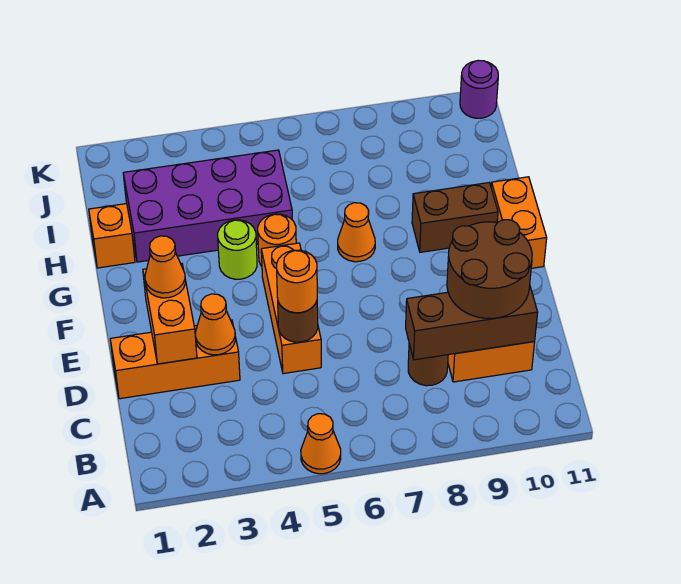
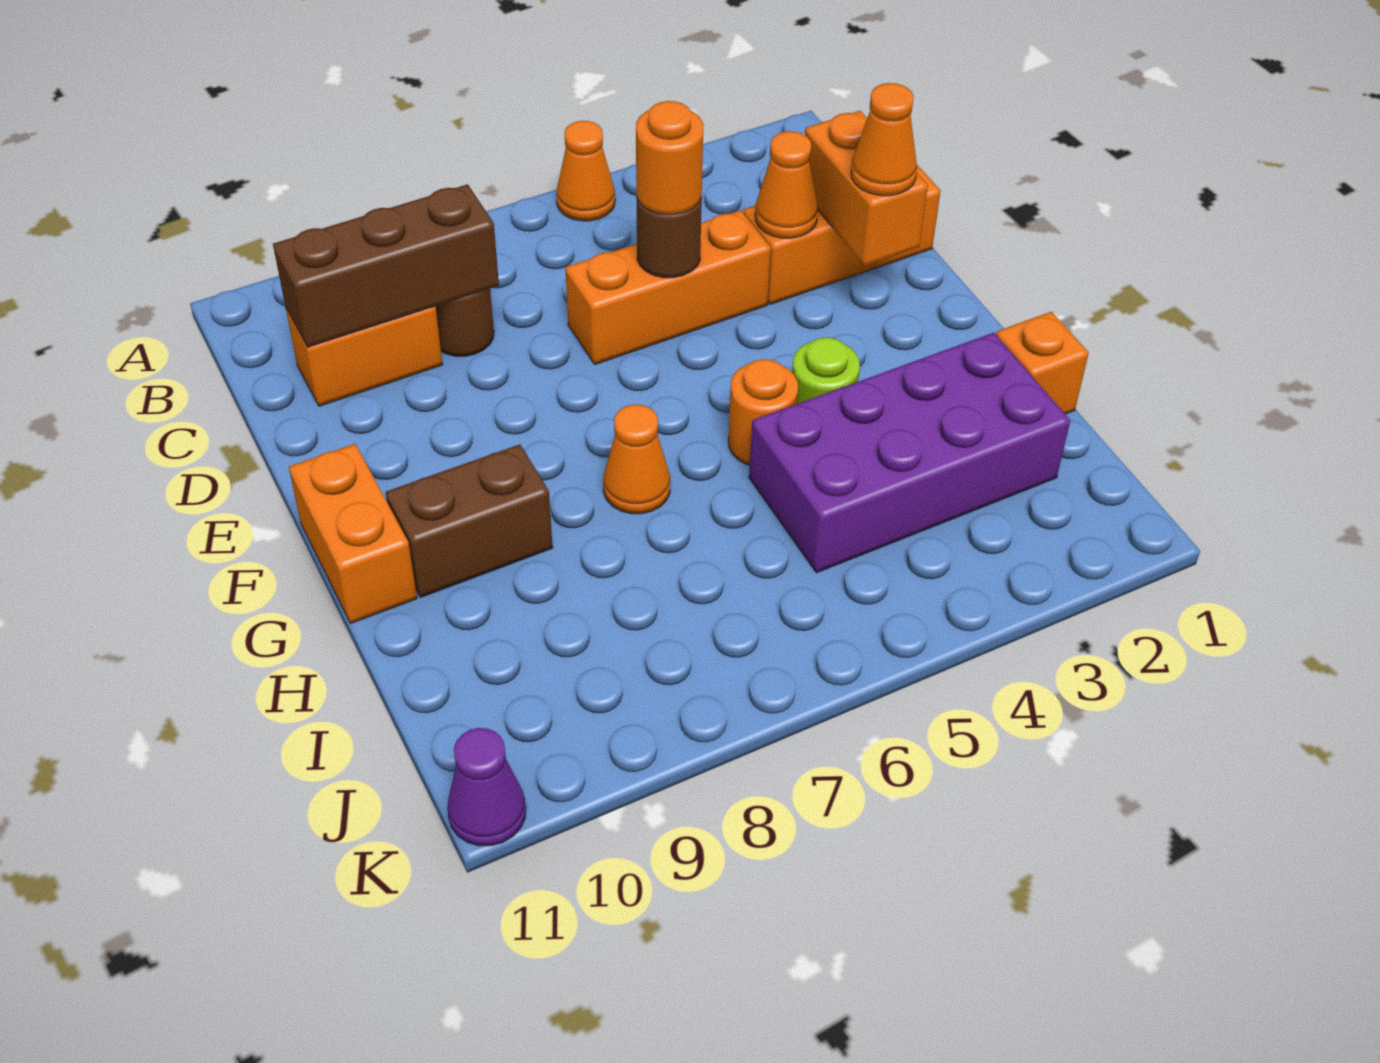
brown round brick C9:D10 level 3 -> none
orange brick D5:F5 level 1 -> orange brick D4:D6 level 1
purple round brick K11 level 1 -> purple cone K11 level 1

